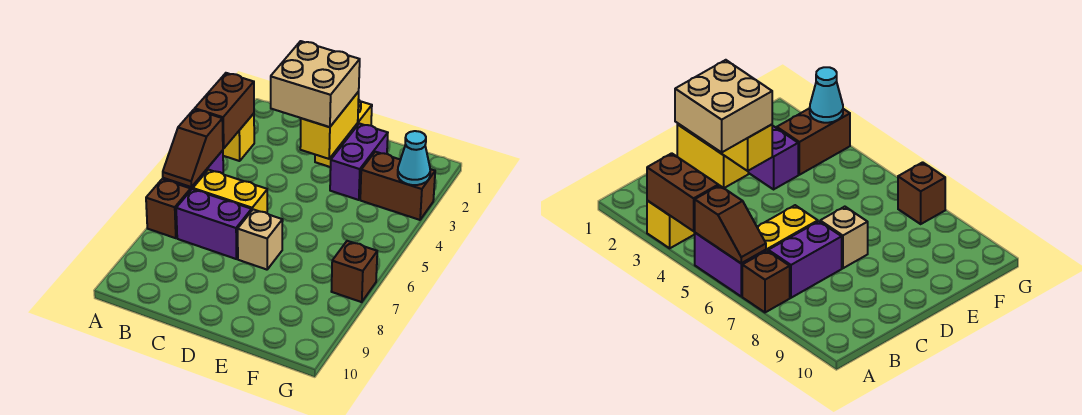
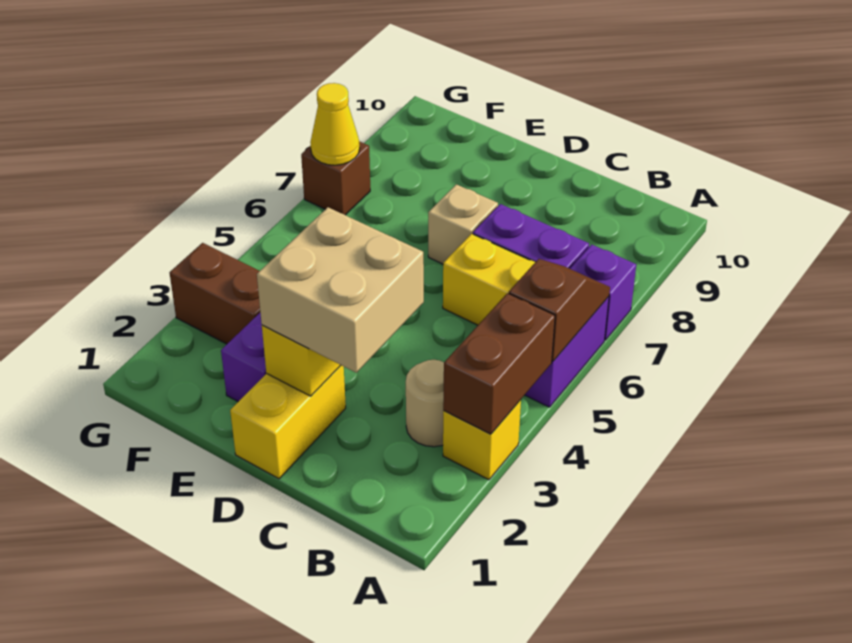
brown brick A7 level 1 -> purple brick A7 level 1
none -> tan round brick B3 level 1
cyan cone G3 level 2 -> none
none -> yellow cone G7 level 2

